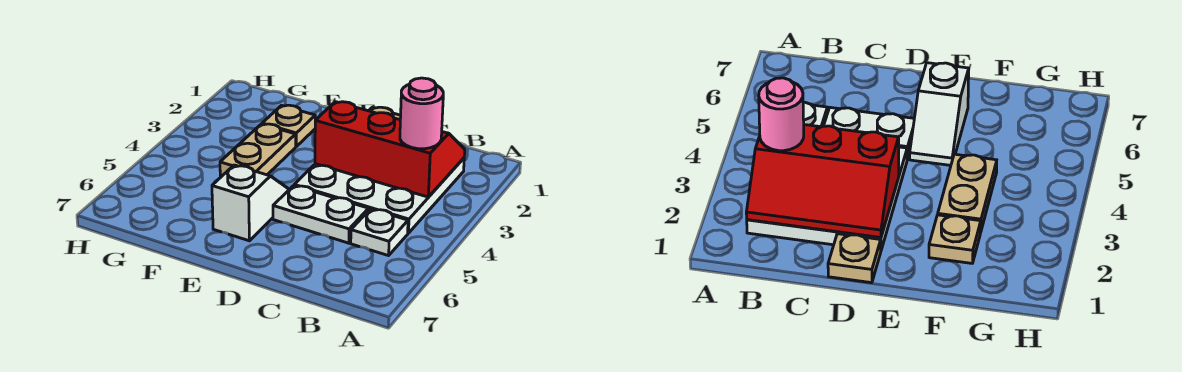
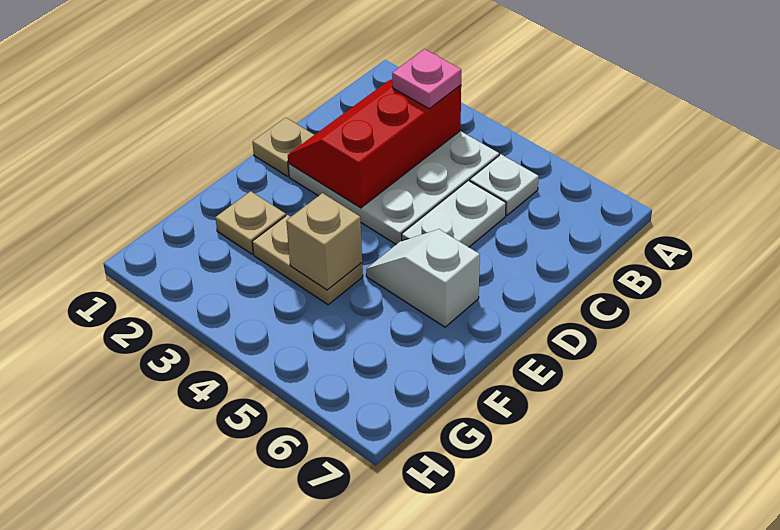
pink round brick B3 level 3 -> pink plate B3 level 3
none -> tan brick F4 level 2

